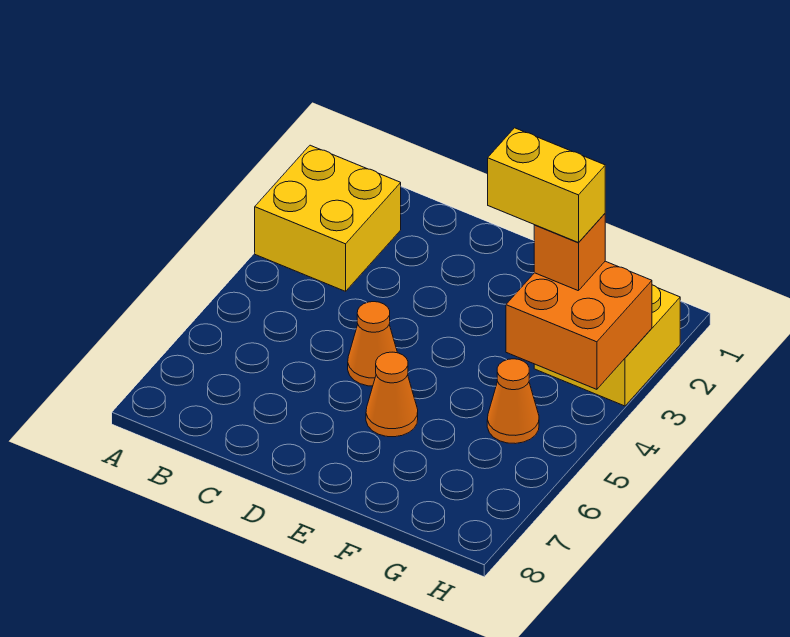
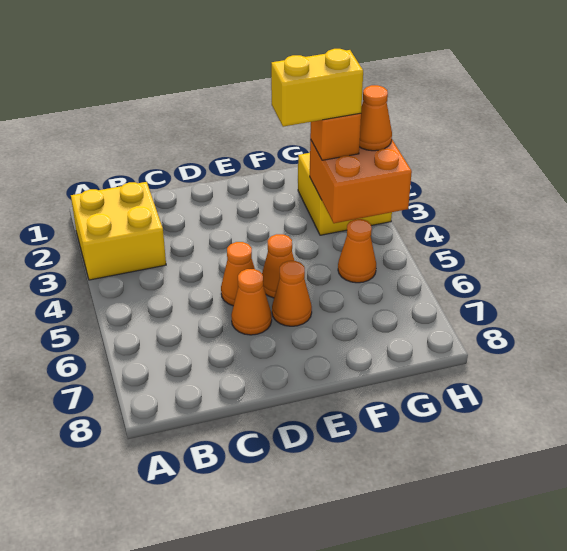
none -> orange cone D6 level 1
none -> orange cone E5 level 1
none -> orange cone H3 level 3

